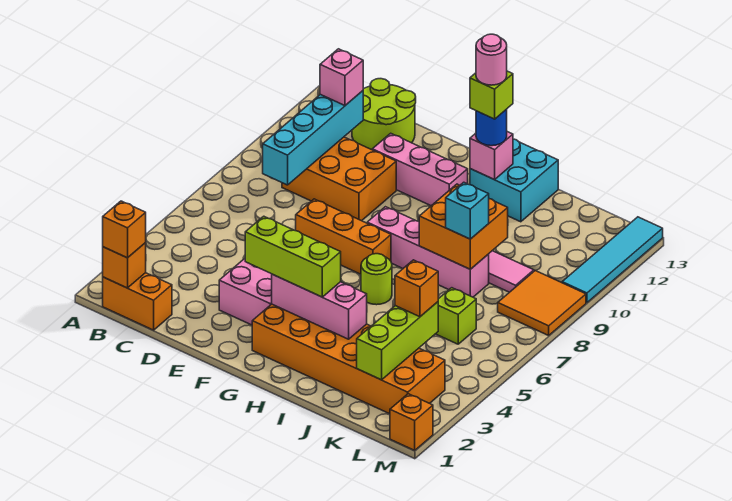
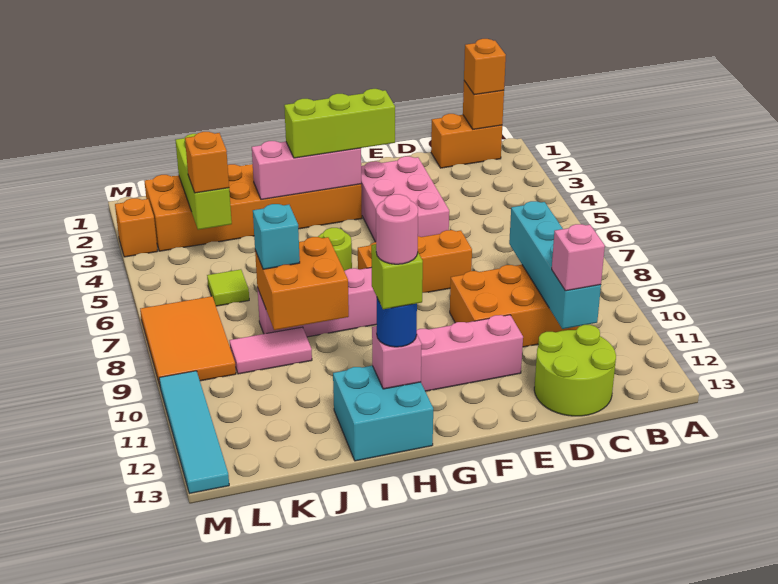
lime brick K6 level 1 -> lime tile K6 level 1
orange tile L8:M9 level 1 -> orange tile L7:M9 level 1
orange brick M1 level 1 -> orange brick M3 level 1

